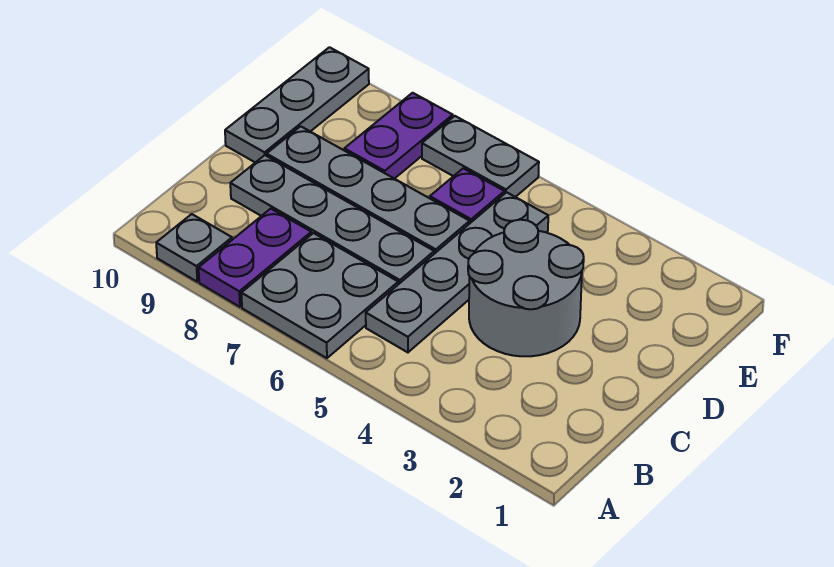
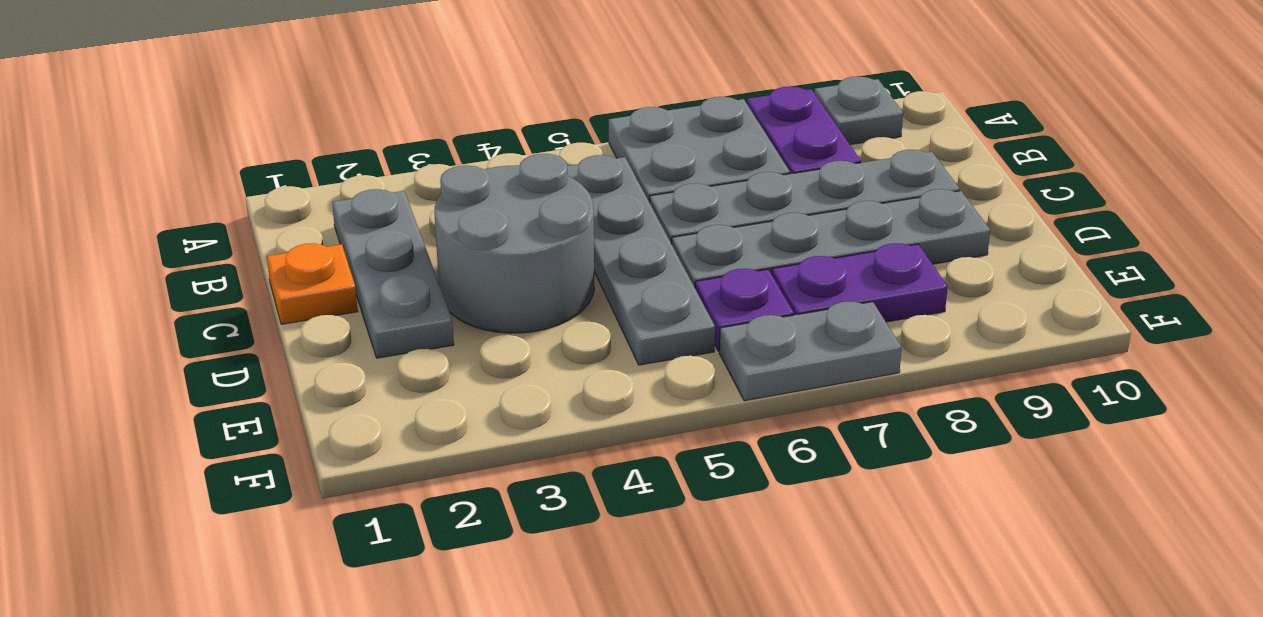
none -> orange plate C1 level 1
grey plate D10:F10 level 1 -> grey plate B2:D2 level 1
purple plate E8:F8 level 1 -> purple plate E7:E8 level 1

